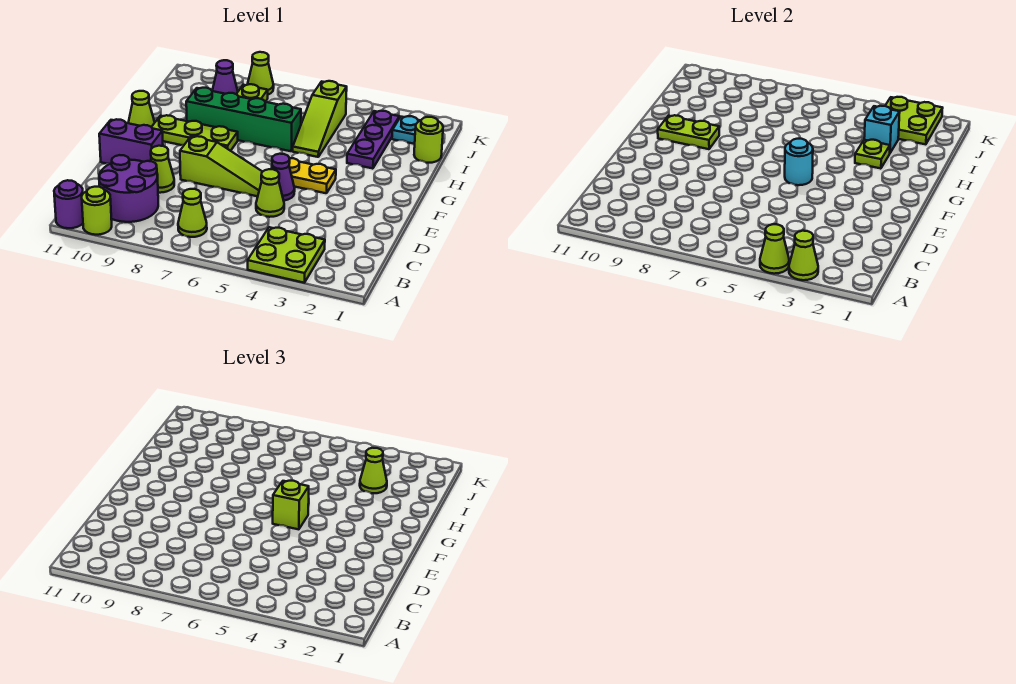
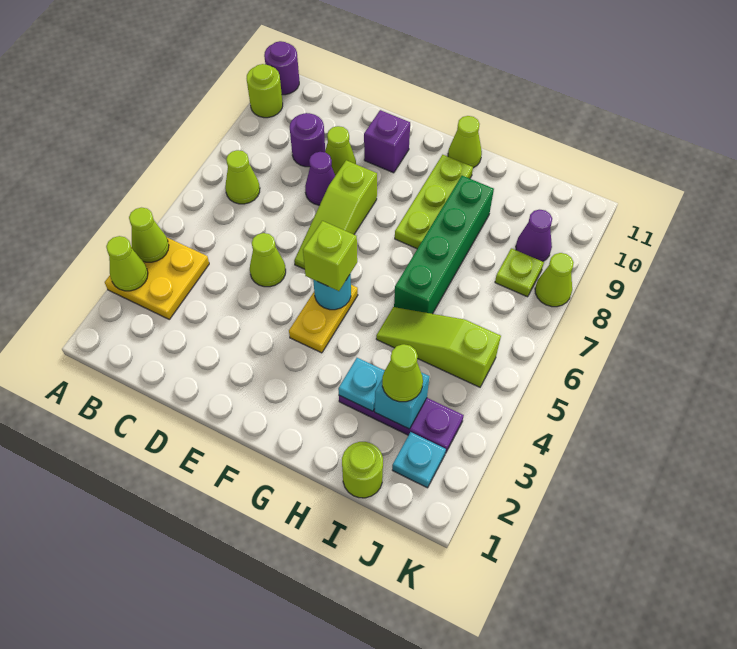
lime plate A3:B4 level 1 -> yellow plate A3:B4 level 1
purple round brick B9:C10 level 1 -> purple round brick C9 level 1
purple cone E5 level 1 -> purple cone D8 level 1
purple brick E10:E11 level 1 -> purple brick E10 level 1
lime plate G9:G10 level 2 -> none
lime plate H3 level 2 -> cyan plate H3 level 2
lime plate J2:K3 level 2 -> none

